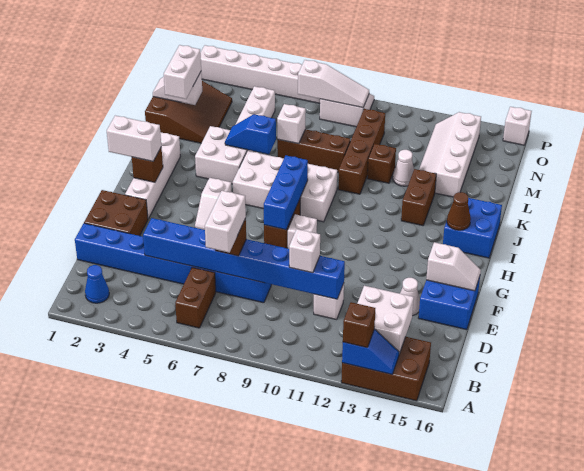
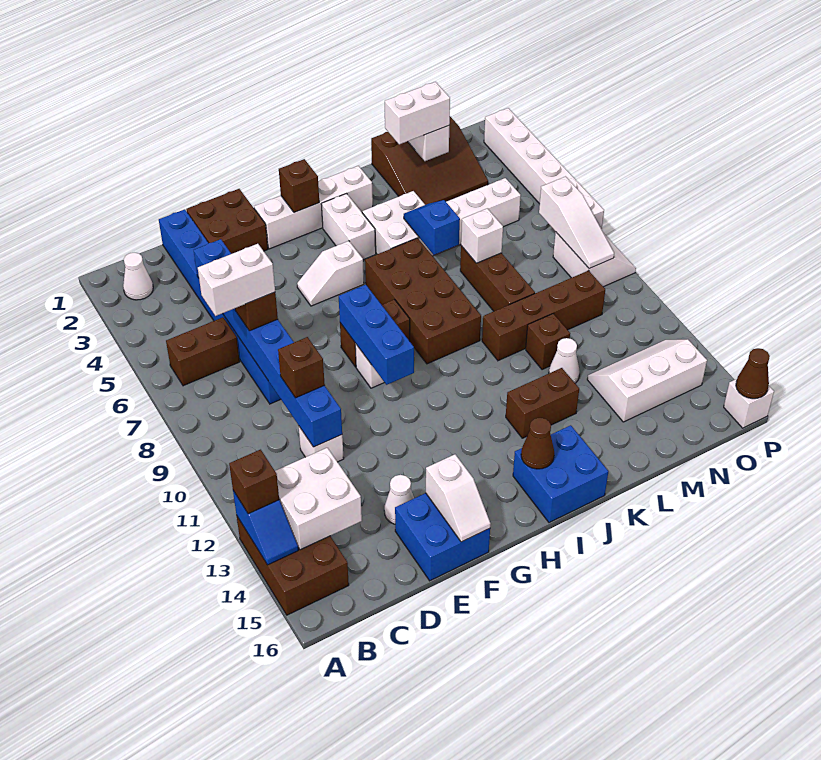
blue cone B2 level 1 -> white cone B2 level 1
white brick D10 level 3 -> brown brick D10 level 3
blue brick G8:I8 level 2 -> blue brick G8:G10 level 2
white brick H1:H2 level 3 -> white brick I3:I4 level 1
white brick I6:J9 level 1 -> brown brick I6:J9 level 1
white slope L13:O14 level 1 top 14 -> white slope M13:O14 level 1 top 14
none -> brown cone P16 level 2

